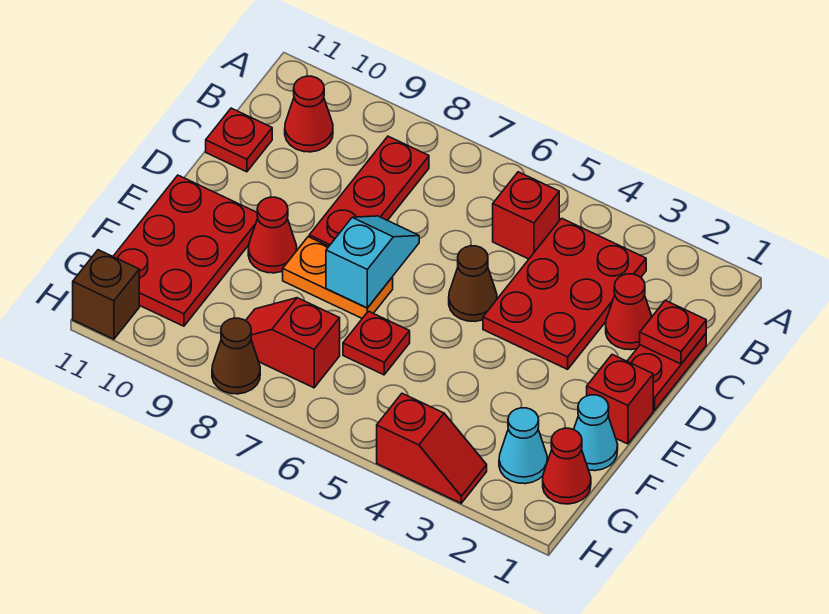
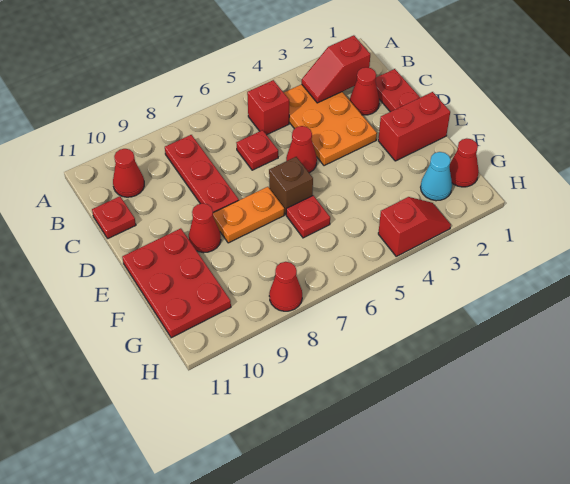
red plate B3:D4 level 1 -> orange plate B3:D4 level 1
red plate C1 level 2 -> red plate C6 level 1
brown cone D5 level 1 -> red cone D5 level 1
cyan slope D7:E7 level 2 top E -> none
red brick E1 level 1 -> red brick E1:E2 level 1
cyan cone F1 level 1 -> none
red slope G7:G8 level 1 top 7 -> red slope B2:B3 level 2 top 2
brown cone H8 level 1 -> red cone H8 level 1
brown brick H11 level 1 -> brown brick E6 level 1

